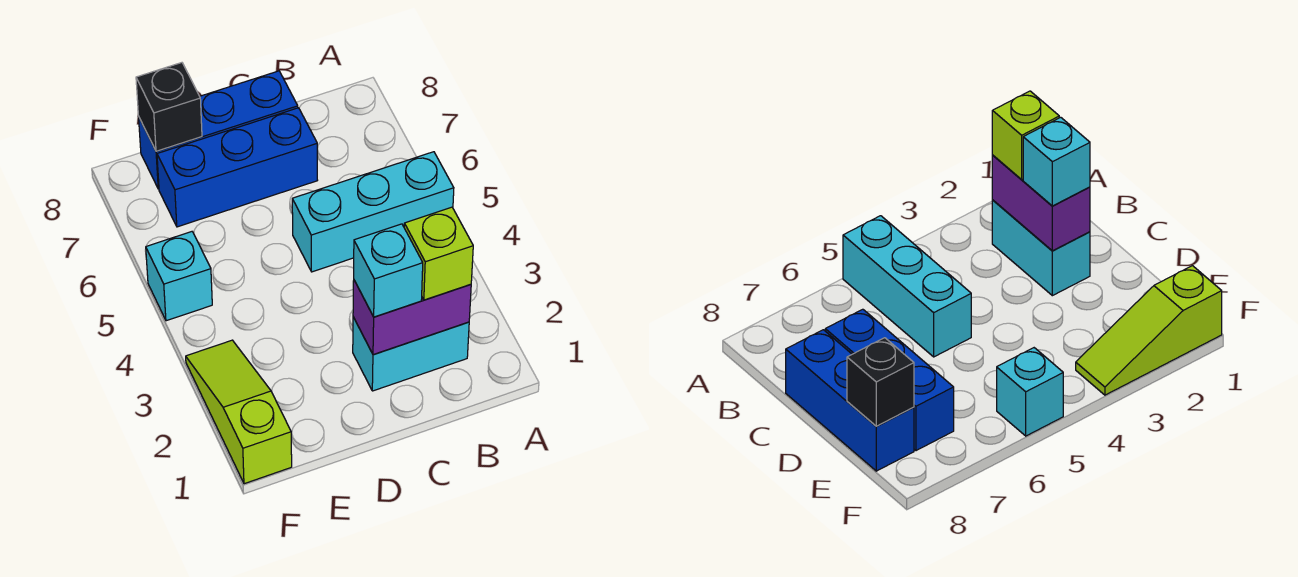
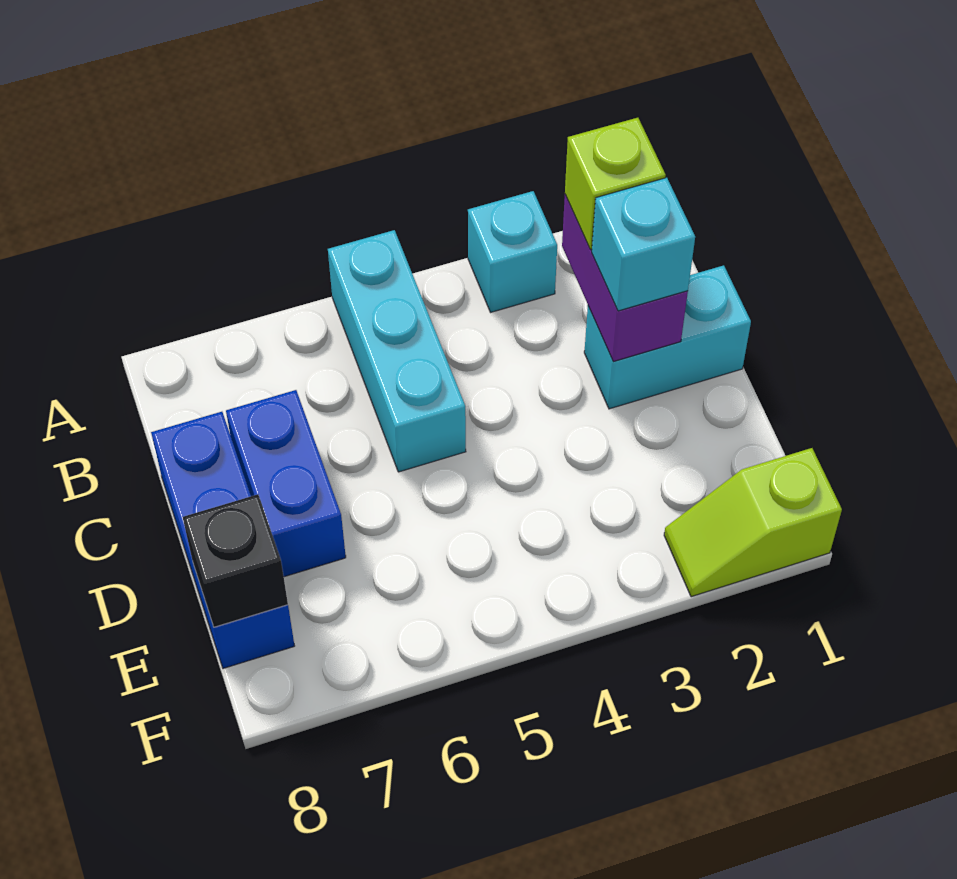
cyan brick B2:C2 level 1 -> cyan brick C1:C2 level 1
blue brick C7:E7 level 1 -> blue brick C7:D7 level 1
lime slope F1:F3 level 1 top 1 -> lime slope F1:F2 level 1 top 1
cyan brick F5 level 1 -> cyan brick A3 level 1

